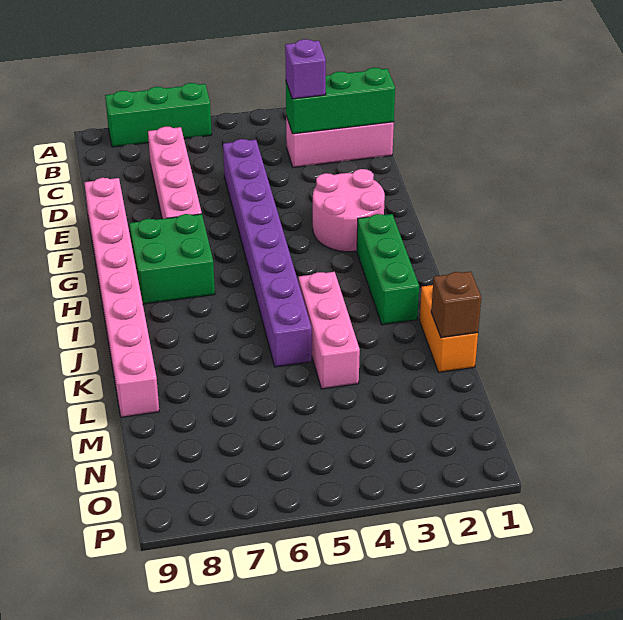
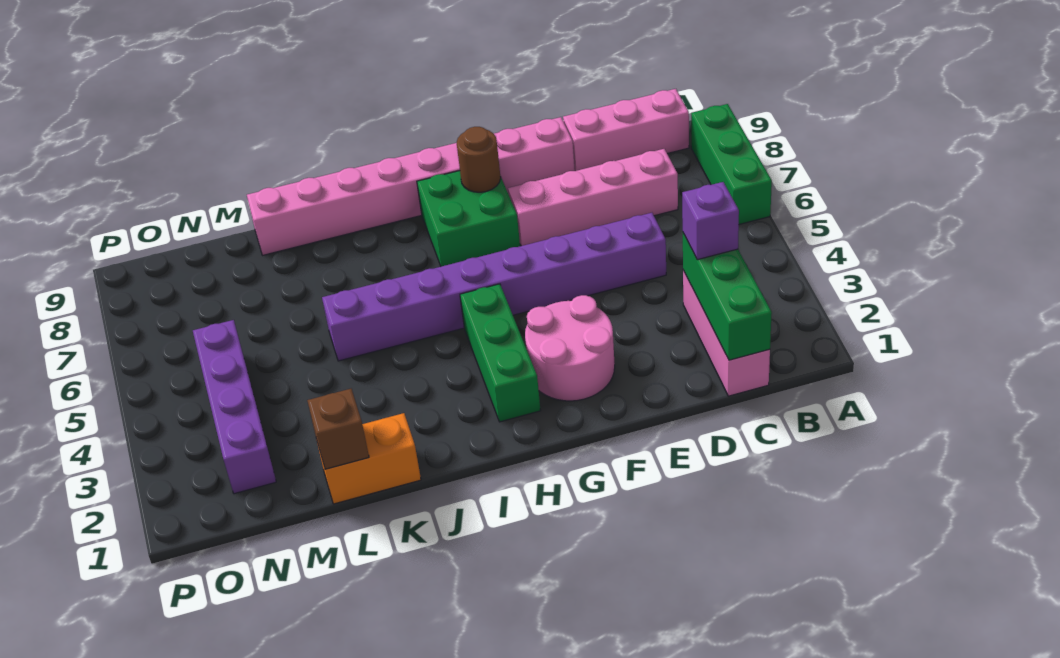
none -> brown round brick G8 level 2
green brick H2:J2 level 1 -> green brick H2:H4 level 1
pink brick J4:L4 level 1 -> pink brick B9:D9 level 1
none -> purple brick N2:N5 level 1

